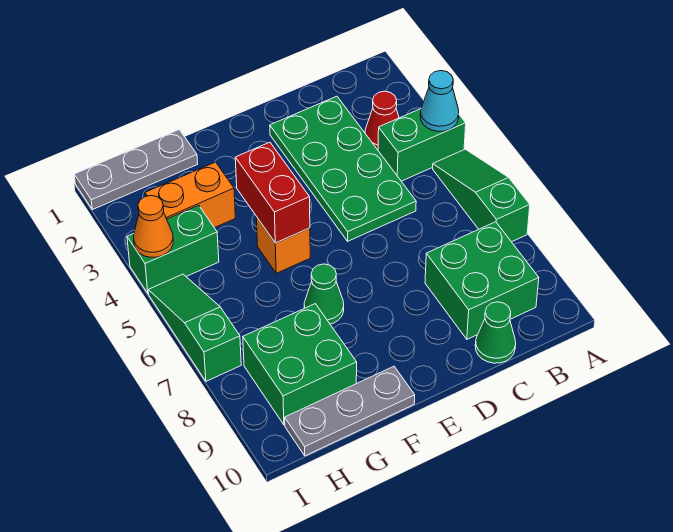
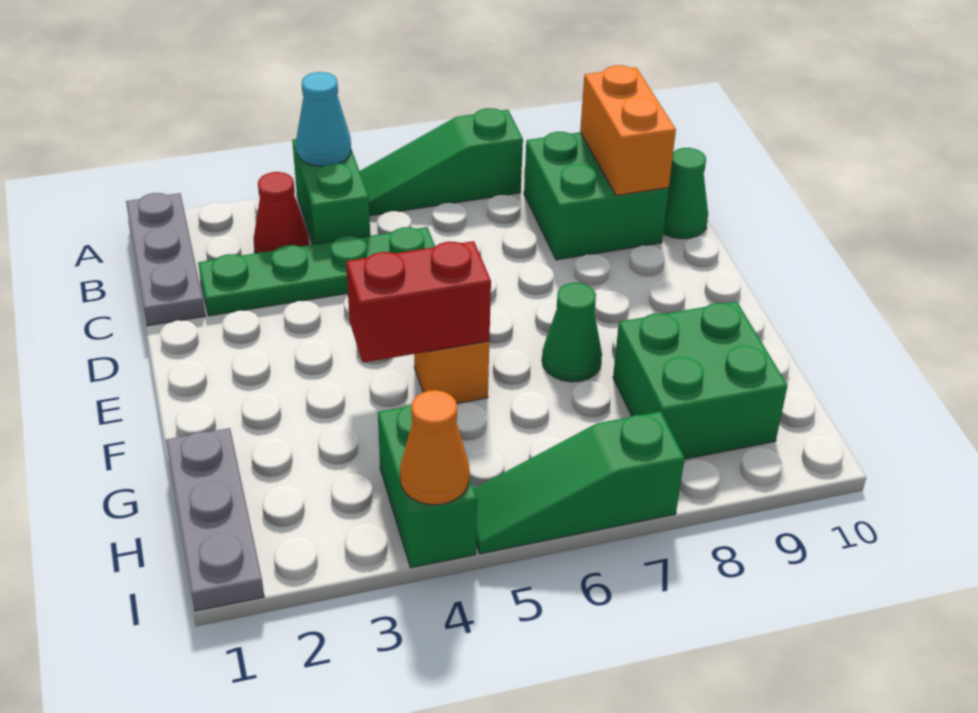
green plate C2:D5 level 1 -> green plate C2:C5 level 1
grey plate F10:H10 level 1 -> grey plate A1:C1 level 1
orange brick G3:H3 level 1 -> orange brick B9:C9 level 2

